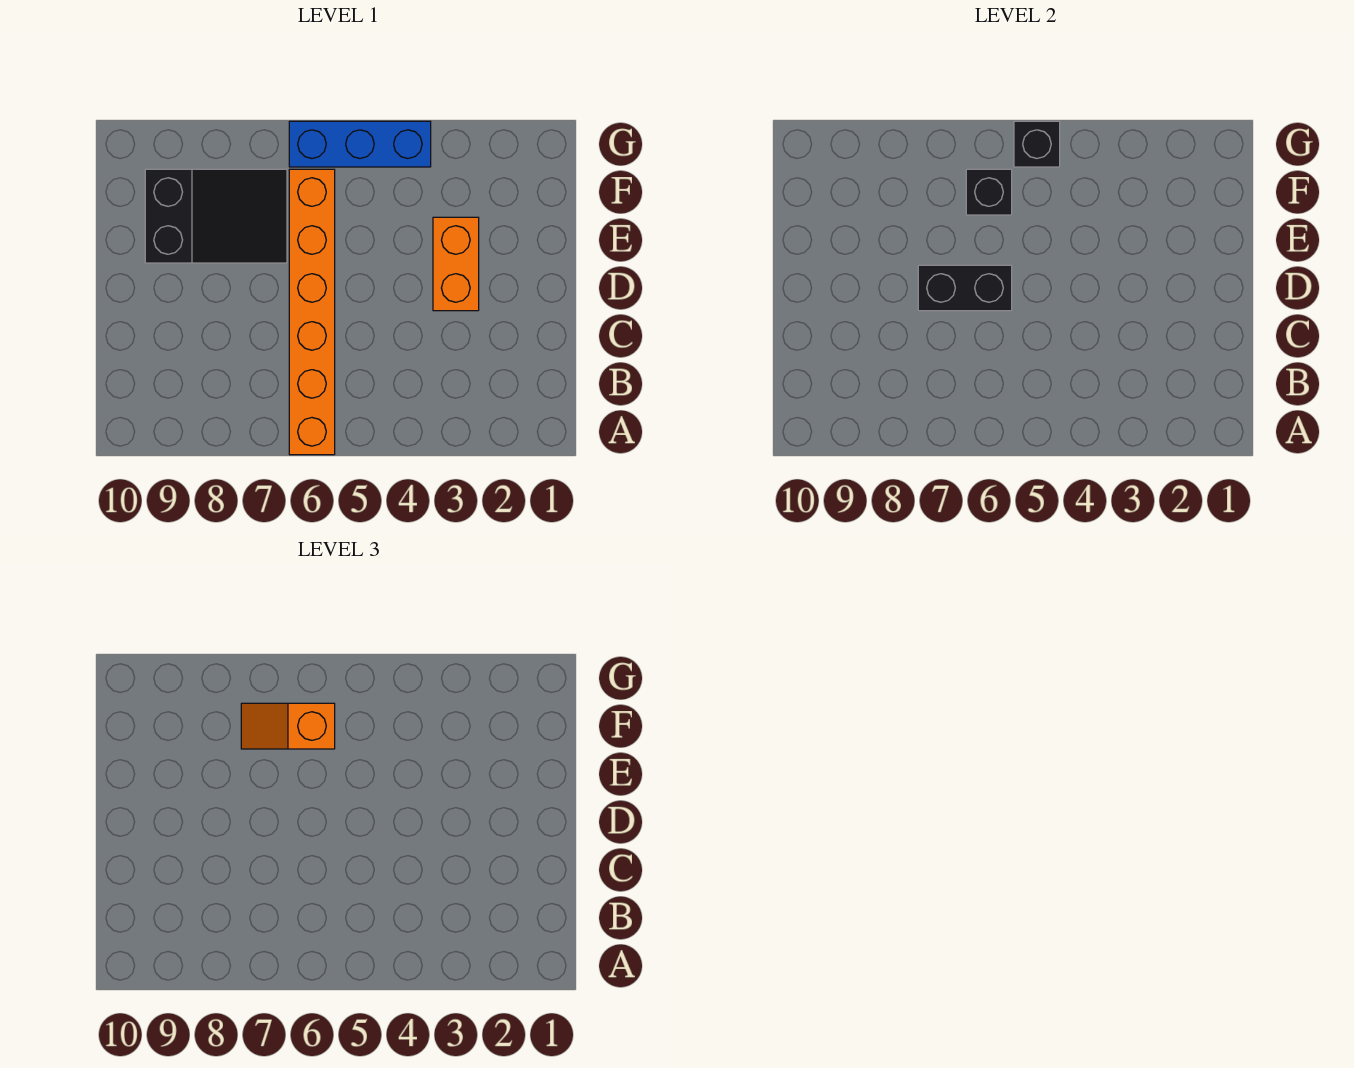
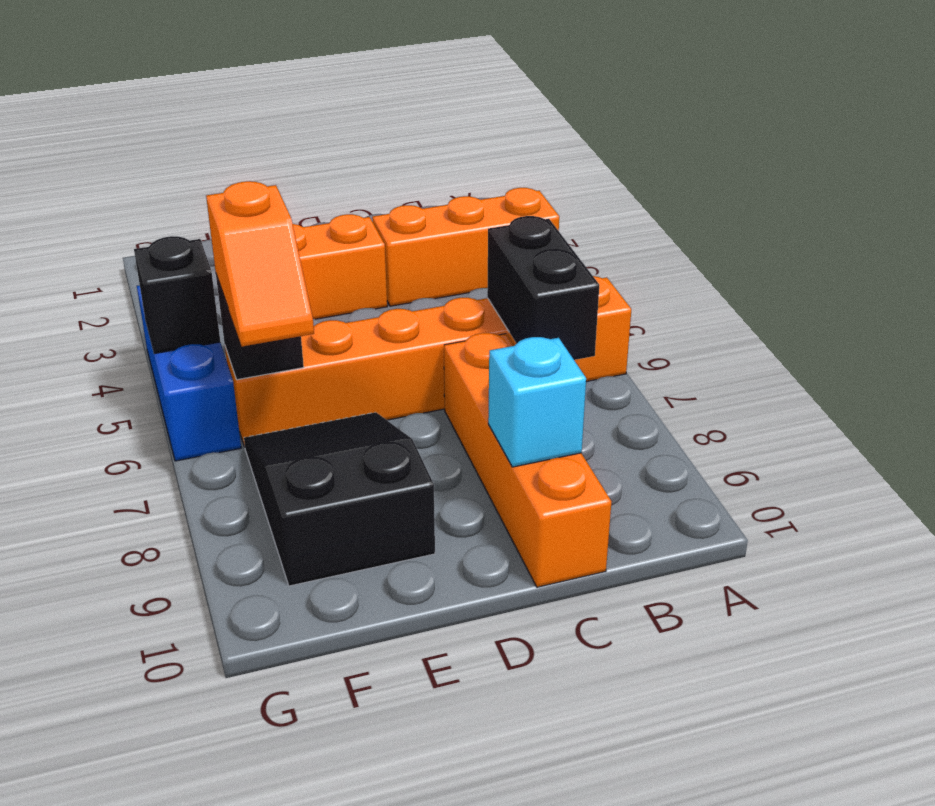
none -> orange brick A3:C3 level 1
none -> orange brick C7:C10 level 1
none -> cyan brick C9 level 2
black brick D6:D7 level 2 -> black brick B6:B7 level 2

